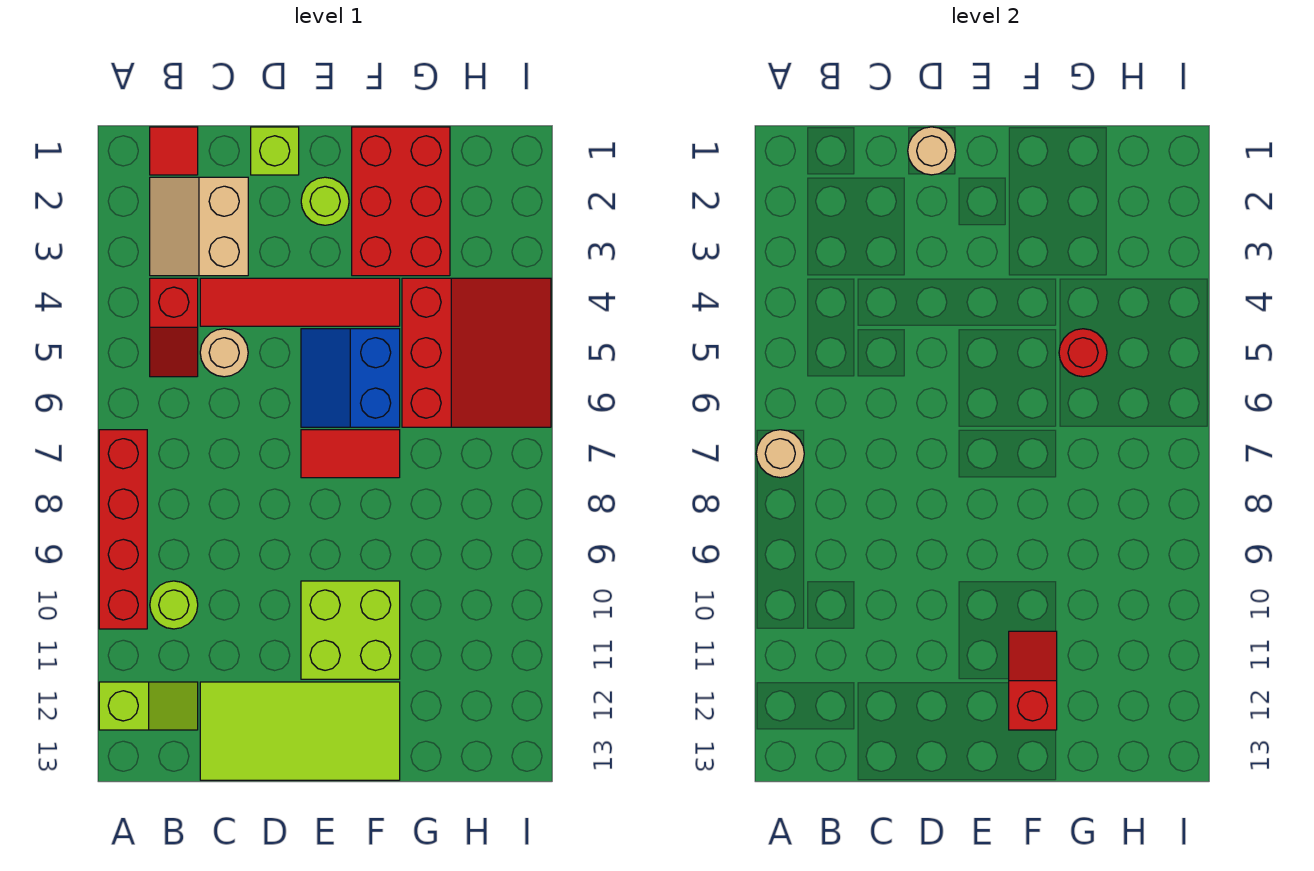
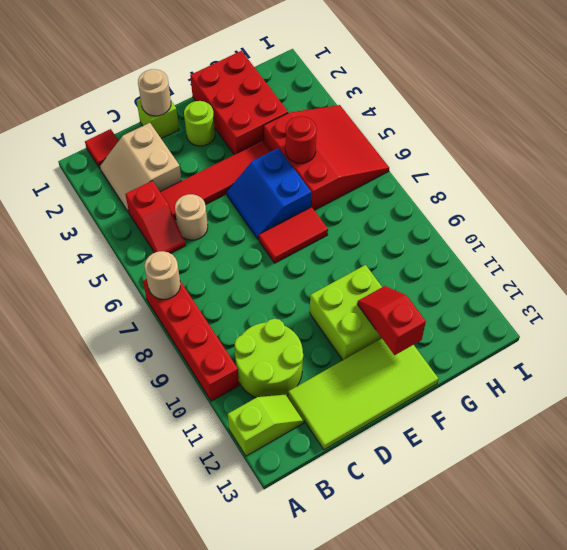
lime round brick B10 level 1 -> lime round brick B10:C11 level 1

